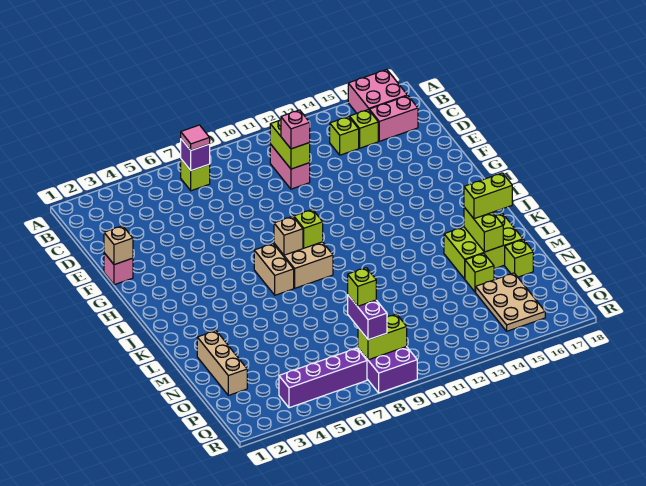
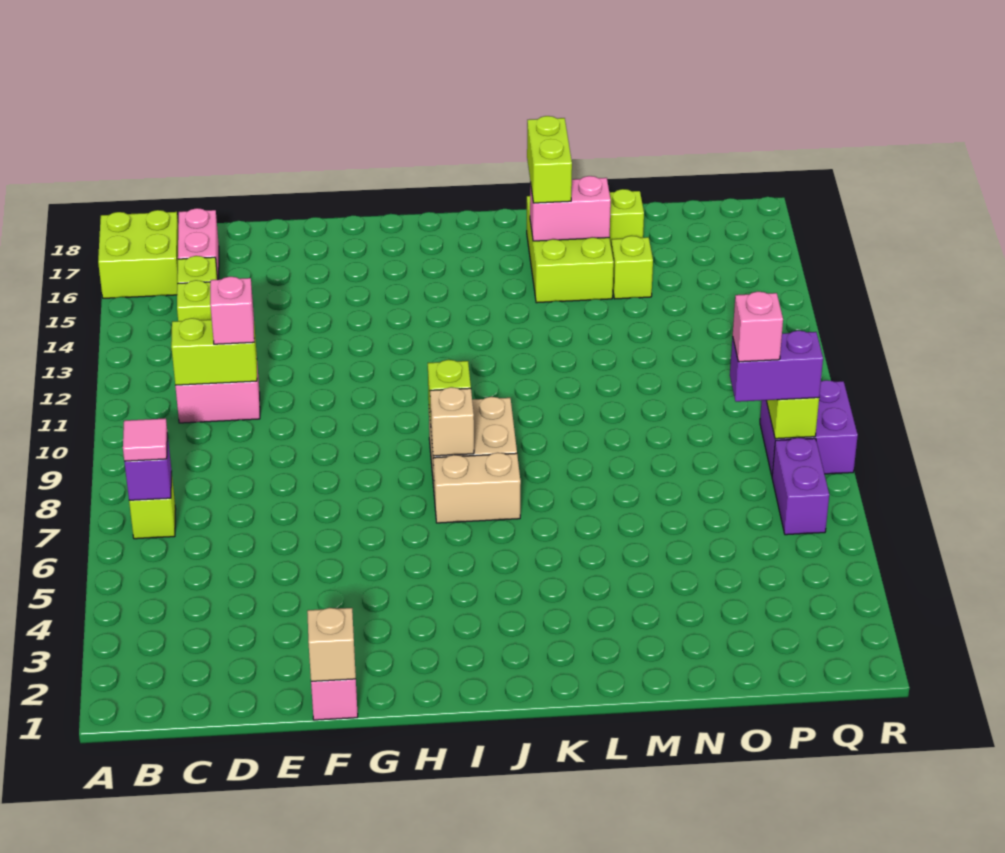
pink brick A16:B17 level 1 -> lime brick A16:B17 level 1
lime brick L16:M16 level 2 -> pink brick L16:M16 level 2
tan brick M2:O2 level 1 -> none
tan plate O15:Q16 level 1 -> none
lime brick P8 level 4 -> pink brick P8 level 4
purple brick Q4:Q7 level 1 -> purple brick Q6:Q7 level 1

